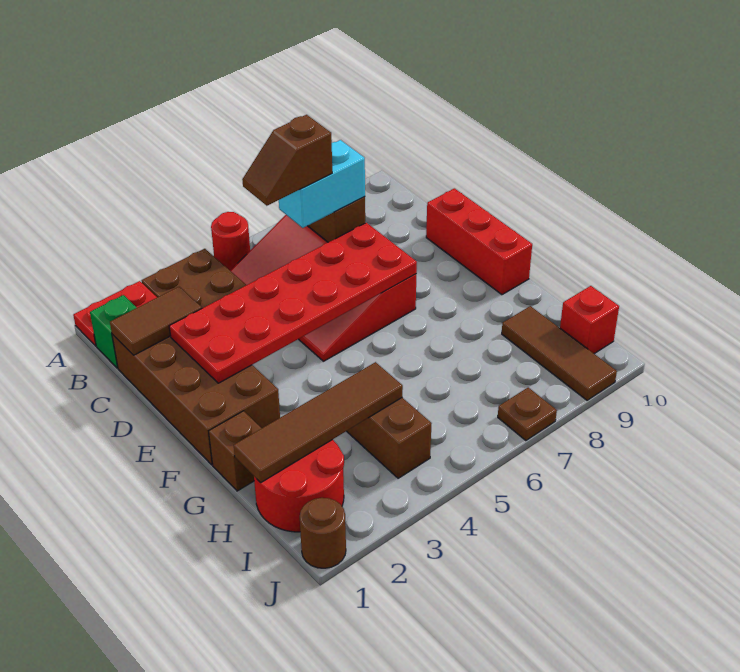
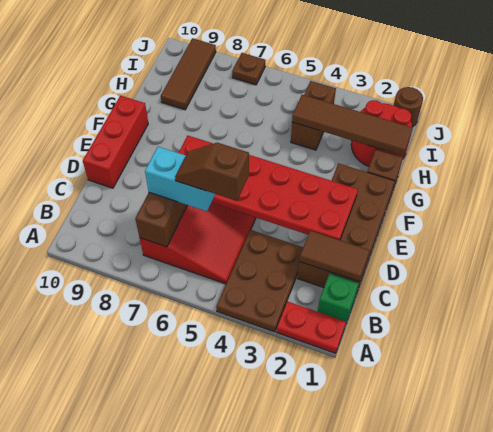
red round brick A5 level 1 -> none
brown slope C5:C6 level 4 top 6 -> brown slope C5:C6 level 4 top 5
red brick I10 level 1 -> none

